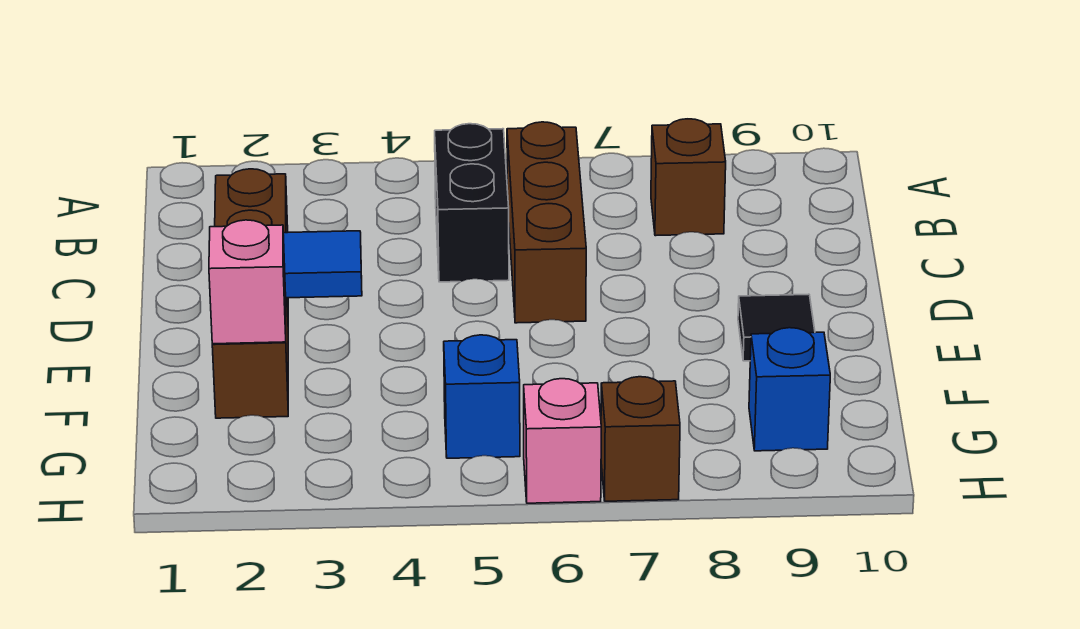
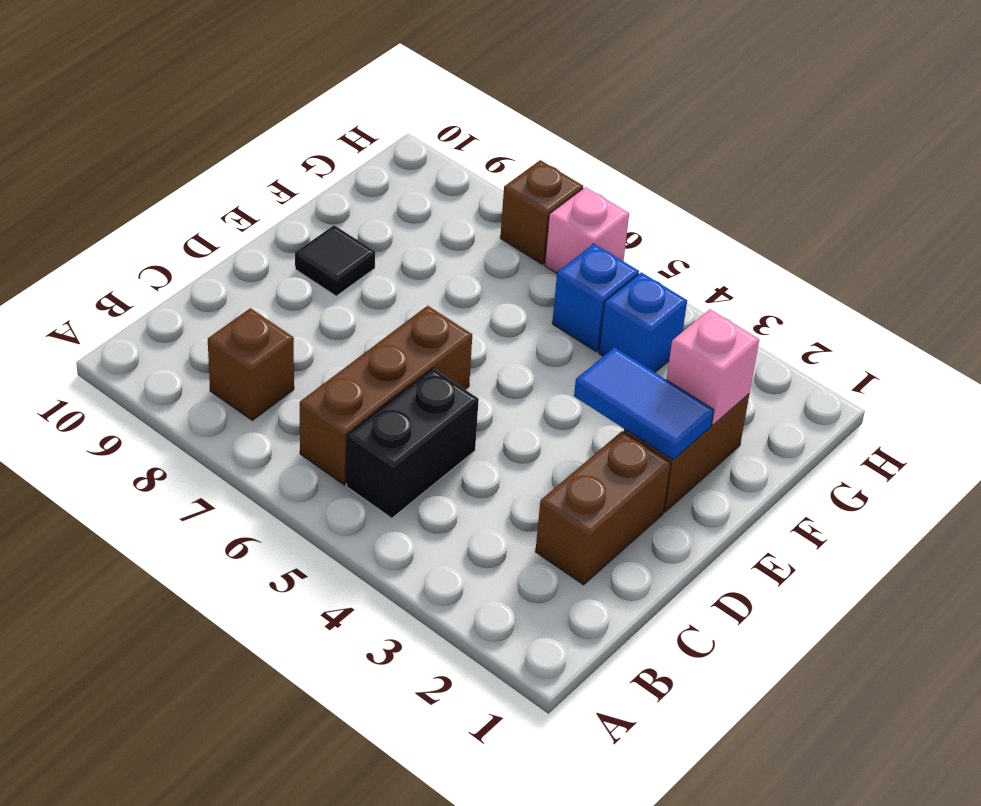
blue brick G9 level 1 -> blue brick G4 level 1

